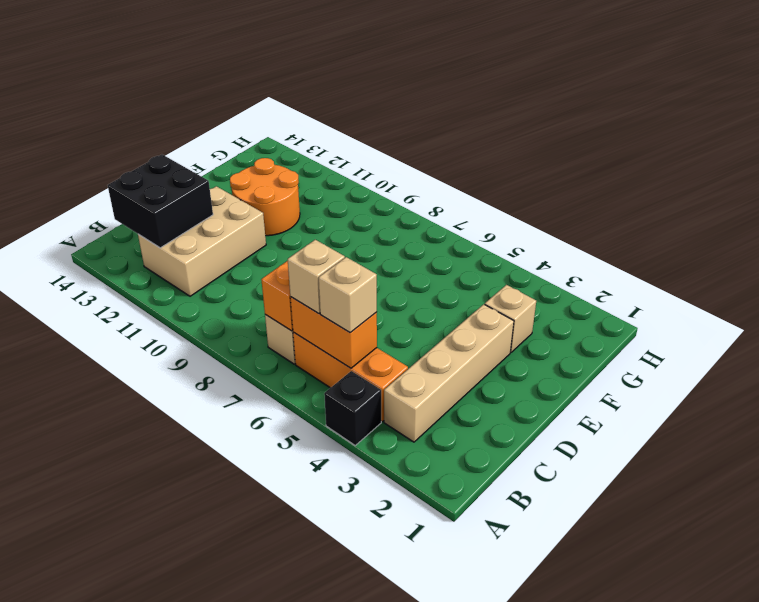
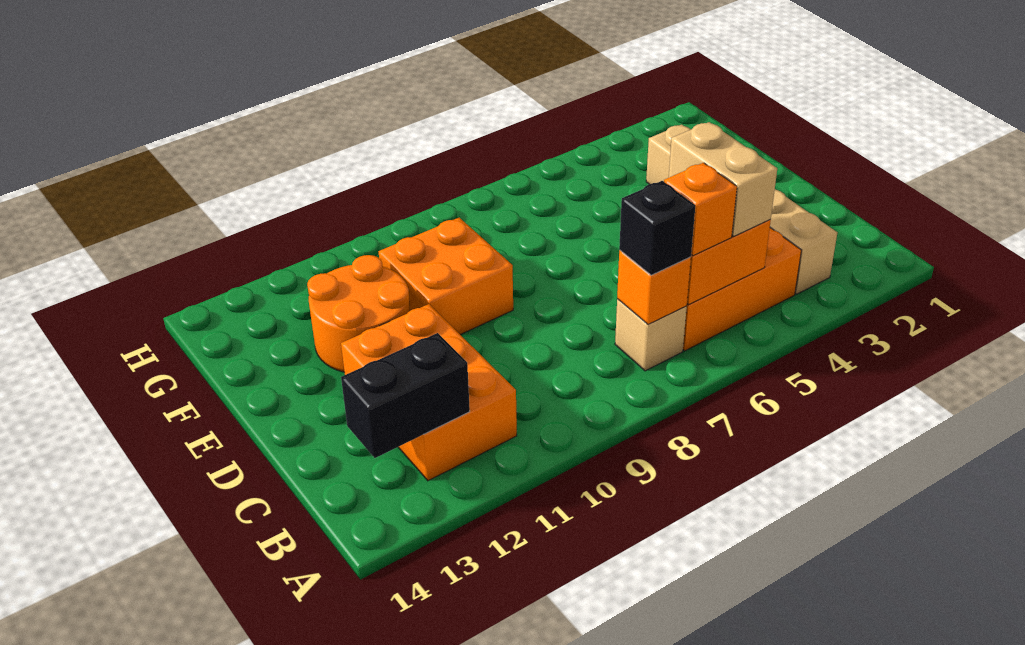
black brick A4 level 1 -> black brick B7 level 3
tan brick B5 level 3 -> tan brick B5:C5 level 3
tan brick B6 level 3 -> orange brick B6 level 3
tan brick B11:D12 level 1 -> orange brick B11:D12 level 1
black brick B12:C13 level 2 -> black brick B12:B13 level 2
none -> orange brick E9:F10 level 1

